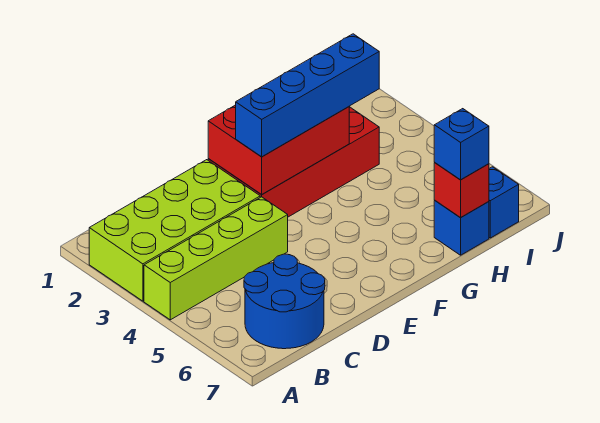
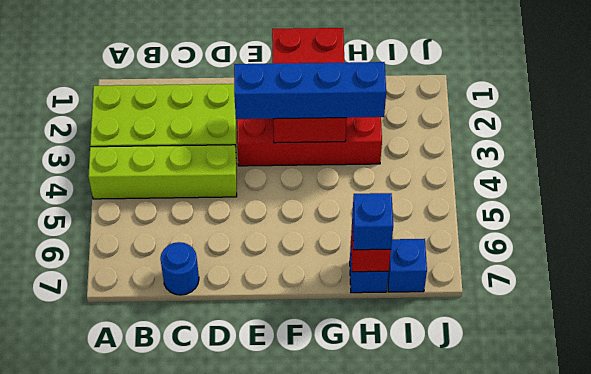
blue round brick B6:C7 level 1 -> blue round brick C7 level 1
red brick E2:G3 level 2 -> red brick F1:G3 level 2

